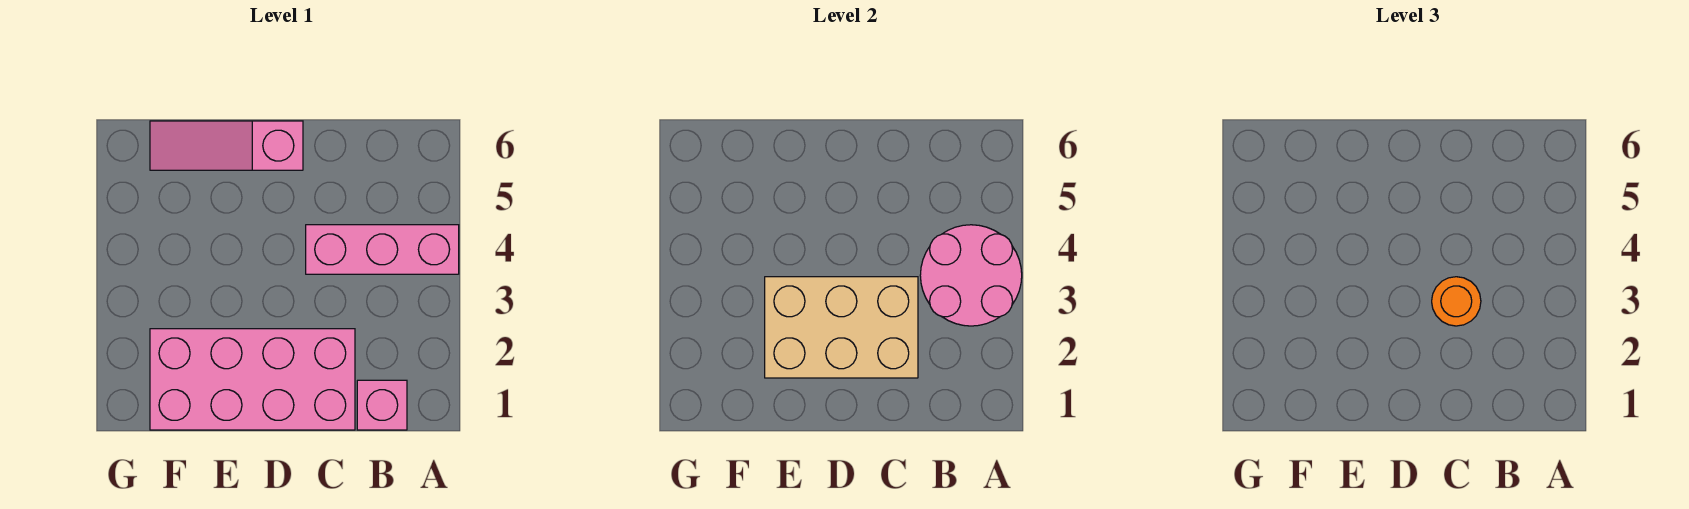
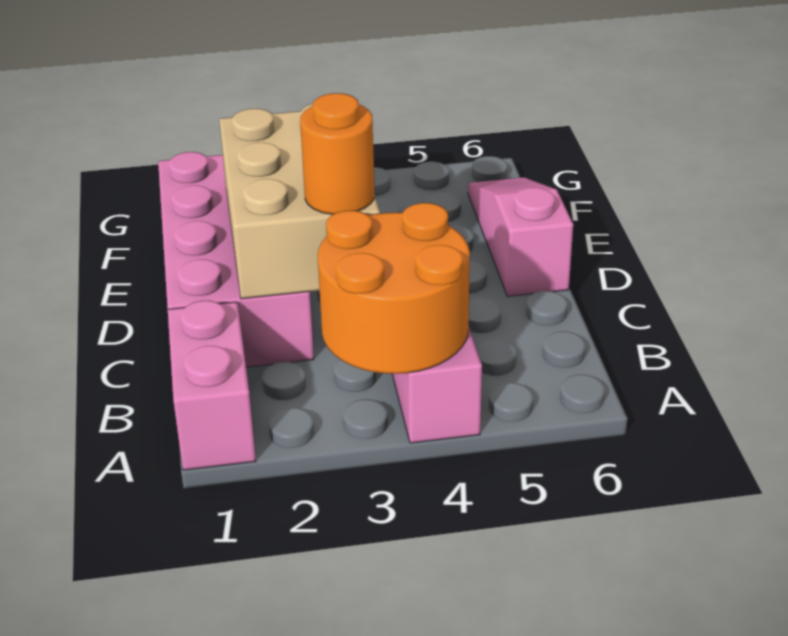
pink round brick A3:B4 level 2 -> orange round brick A3:B4 level 2
pink brick B1 level 1 -> pink brick A1:B1 level 1

